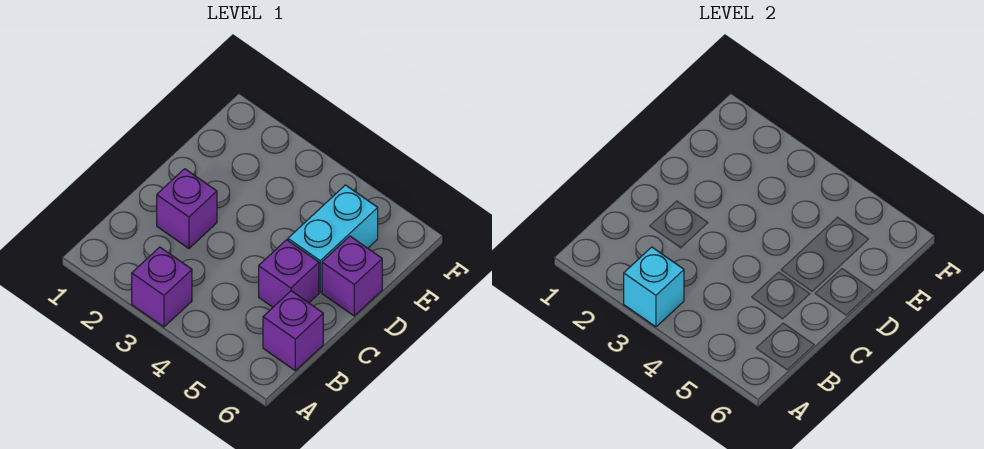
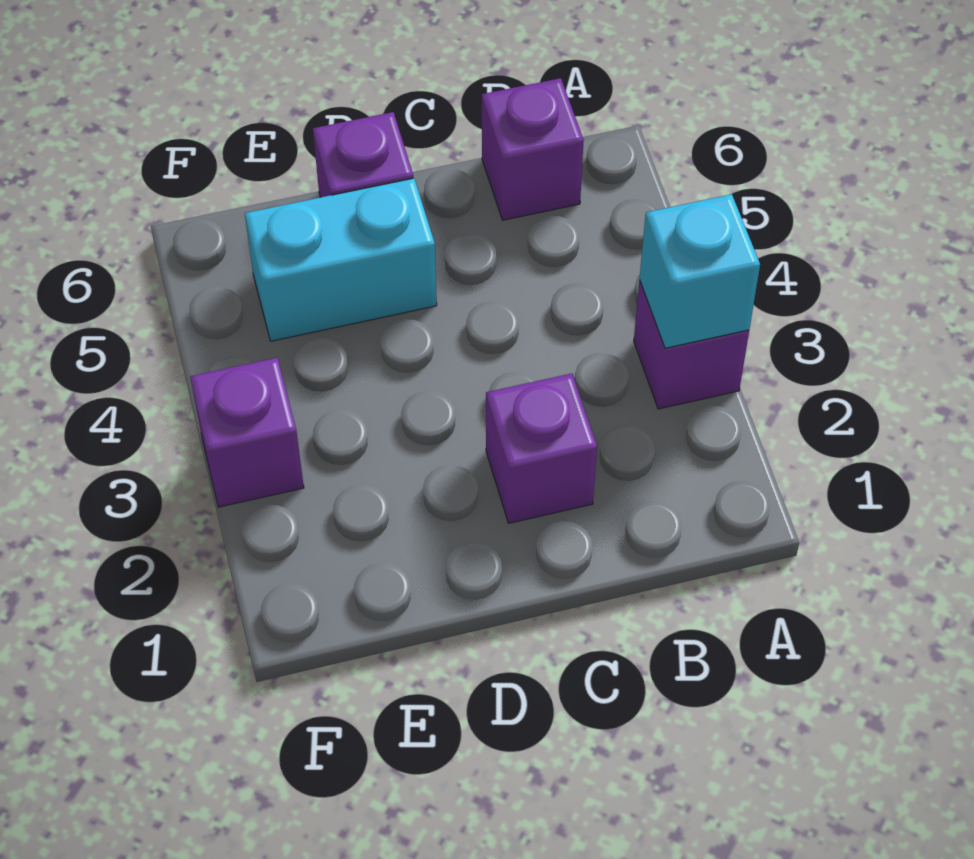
purple brick C5 level 1 -> purple brick F3 level 1

